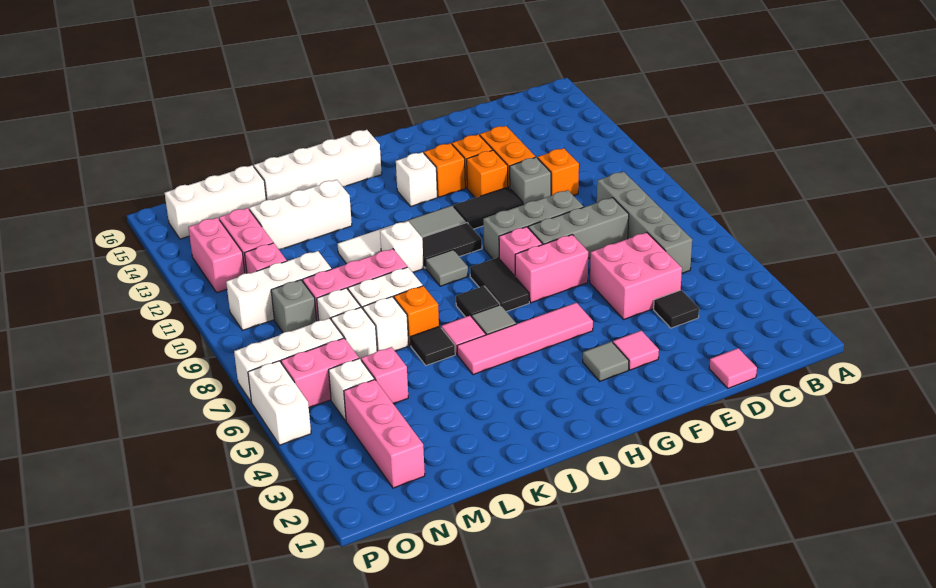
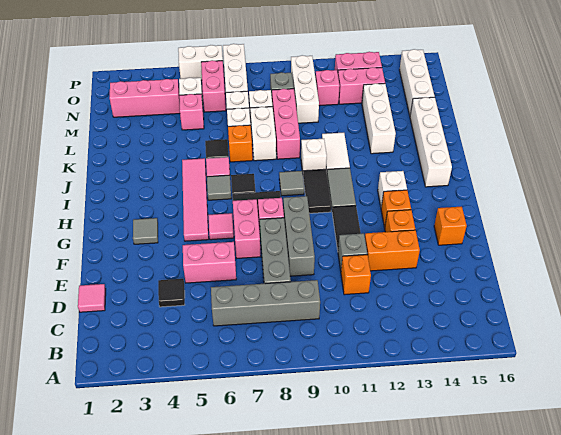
pink brick D5:E6 level 1 -> pink brick E5:E6 level 1
pink tile F3 level 1 -> pink tile G6 level 1
orange brick F12 level 1 -> orange brick F15 level 1

